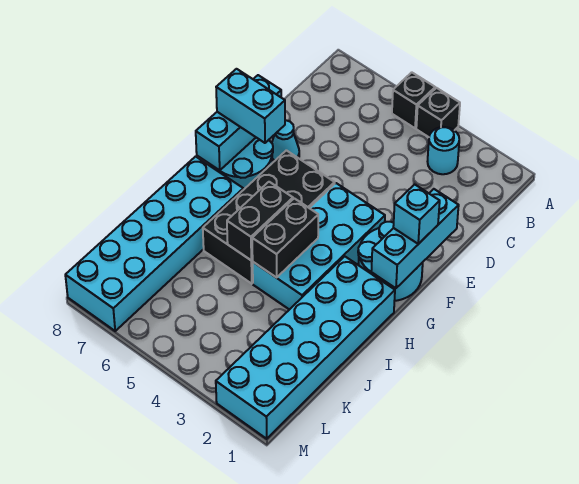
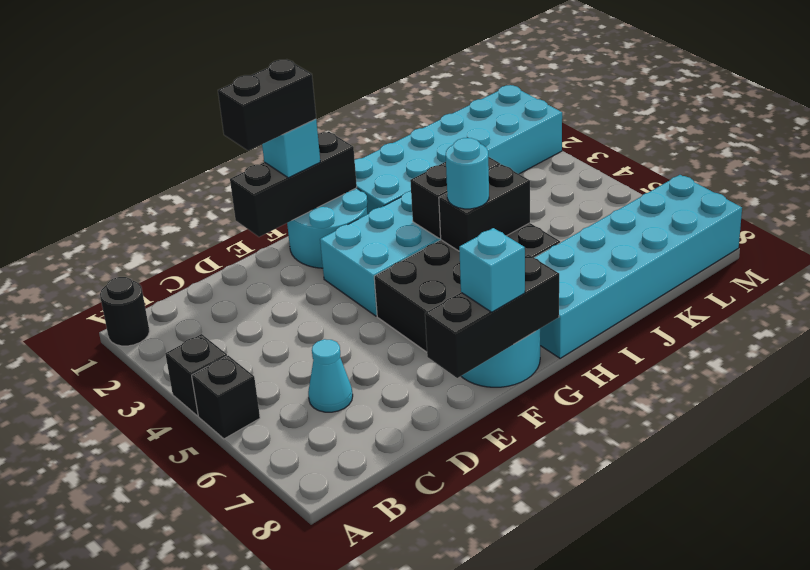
none -> black round brick A1 level 1
cyan round brick B3 level 1 -> cyan round brick H5 level 3
cyan brick E1:G1 level 2 -> black brick E1:G1 level 2
none -> black brick E1:F1 level 4
cyan cone E7 level 1 -> cyan cone C6 level 1
cyan brick E8:G8 level 2 -> black brick E8:G8 level 2
cyan brick F7:F8 level 3 -> cyan brick F8 level 3

